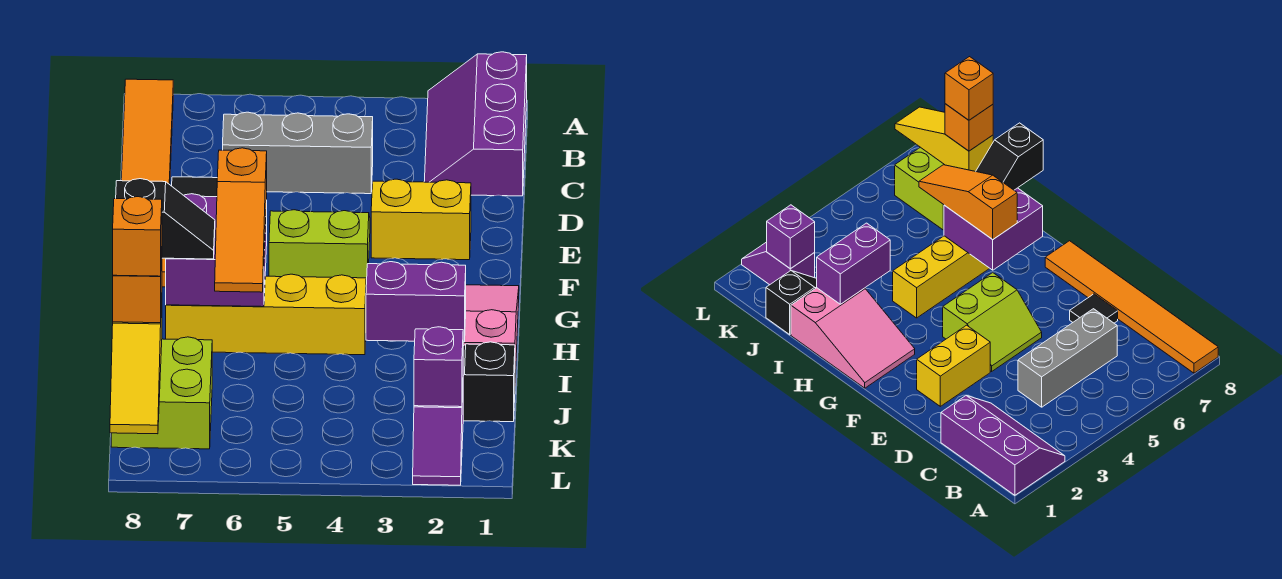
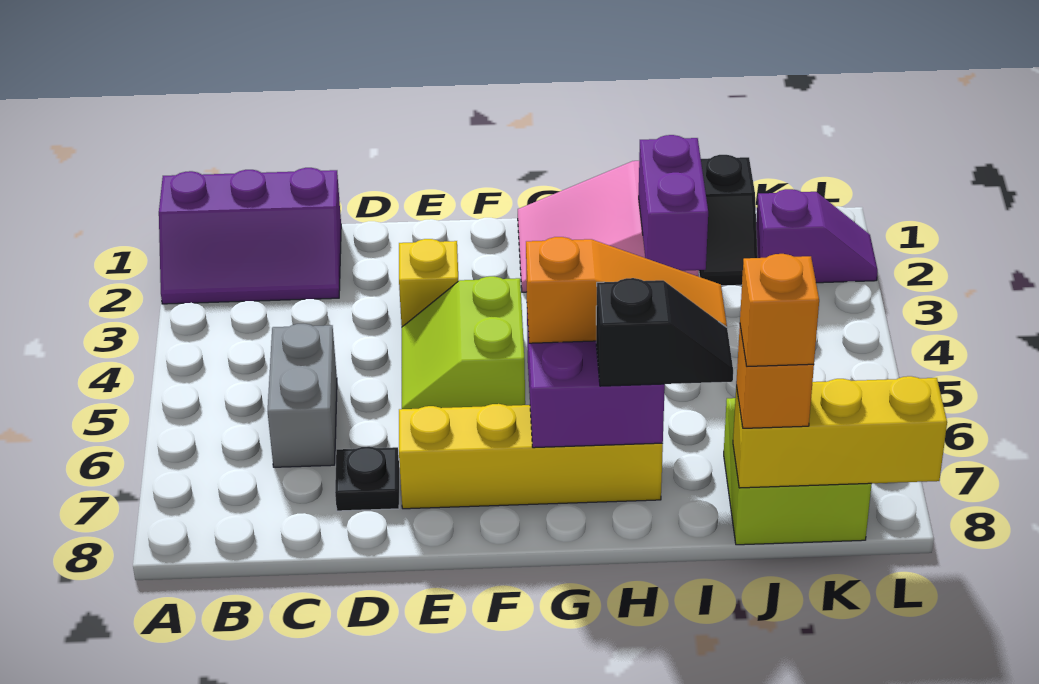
orange tile A8:F8 level 1 -> none
grey brick C4:C6 level 1 -> grey brick C5:C6 level 1
black tile D7 level 1 -> black plate D7 level 1
yellow brick E2:E3 level 1 -> yellow brick E3 level 1
yellow brick H4:H7 level 1 -> yellow brick E7:H7 level 1
black slope H7:H8 level 3 top 8 -> black slope H7:I7 level 3 top H
yellow slope J8:L8 level 2 top J -> yellow brick J8:L8 level 2
purple brick K2 level 2 -> none

